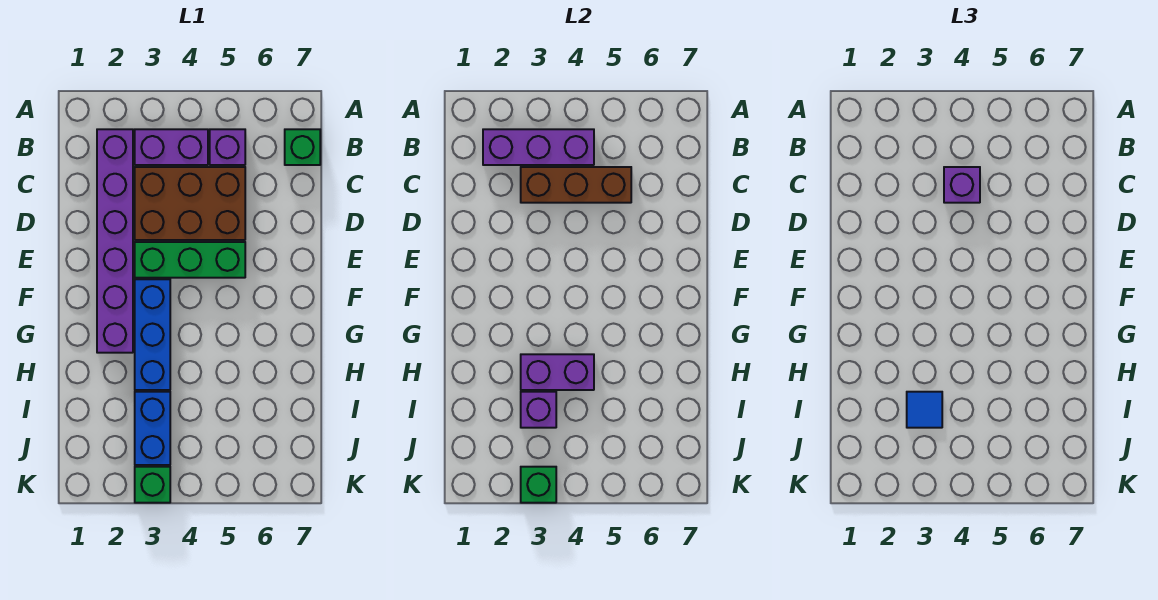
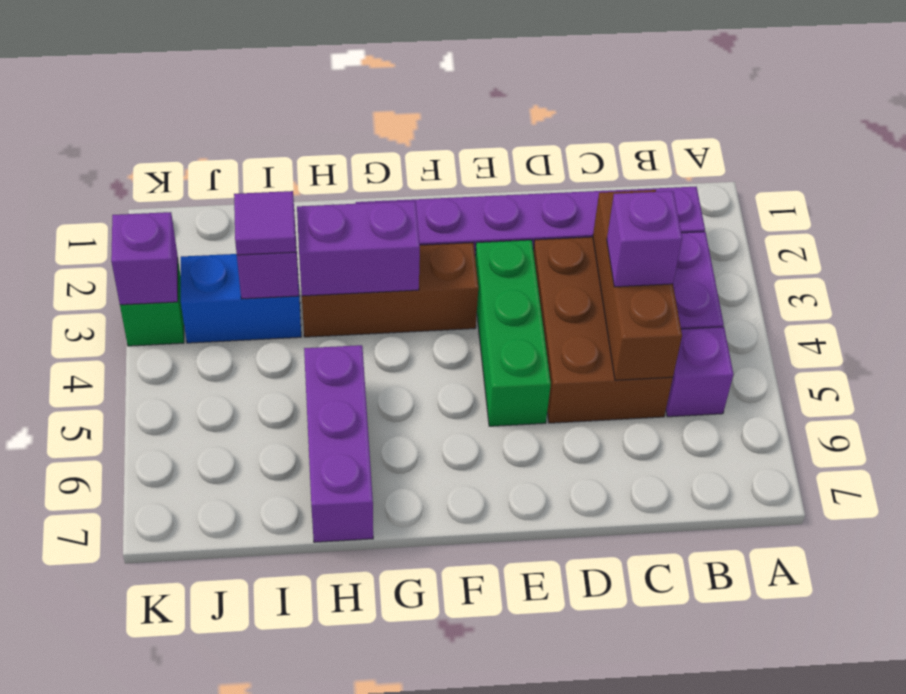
purple brick B2:B4 level 2 -> purple brick H5:H7 level 1
green brick B7 level 1 -> none
blue brick F3:H3 level 1 -> brown brick F3:H3 level 1
purple brick H3:H4 level 2 -> purple brick G3:H3 level 2
blue tile I3 level 3 -> purple tile I3 level 3
green brick K3 level 2 -> purple brick K3 level 2

